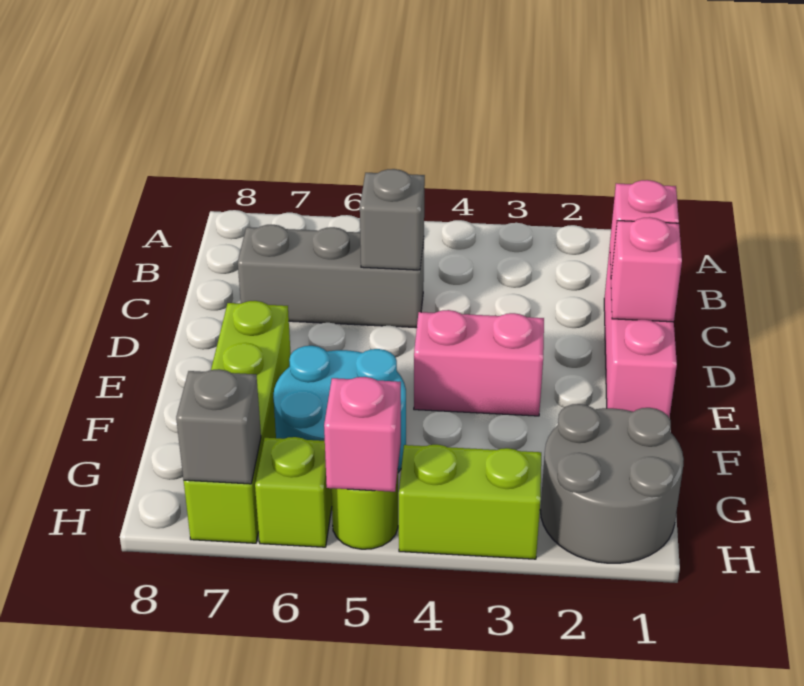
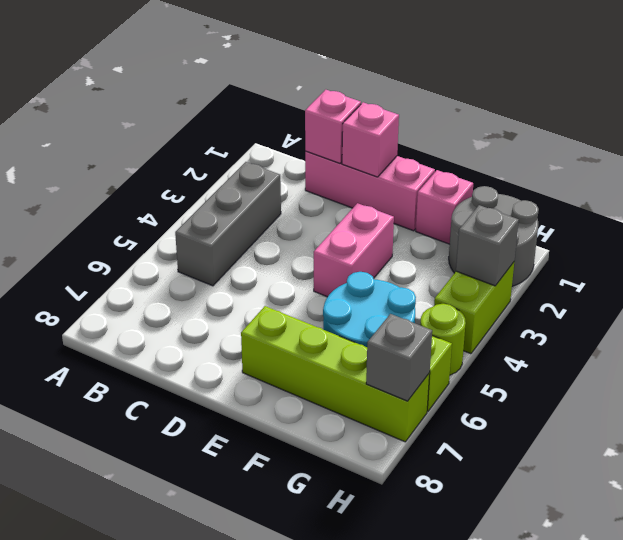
grey brick C5:C7 level 1 -> grey brick B3:B5 level 1
grey brick C5 level 2 -> grey brick H3 level 2
pink brick H5 level 2 -> pink brick F1 level 1

